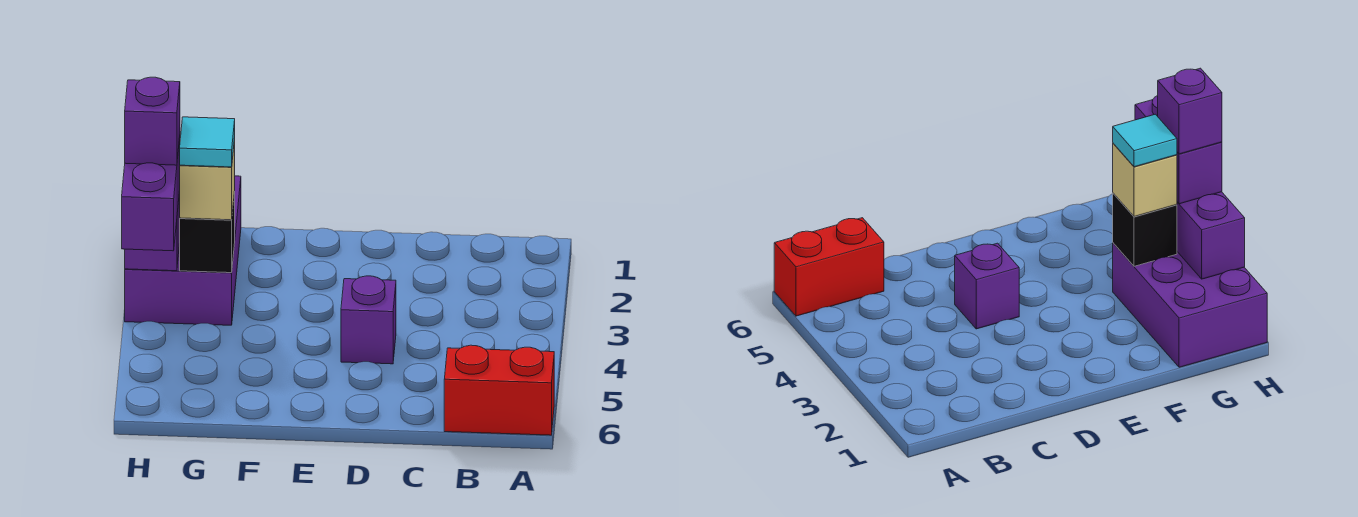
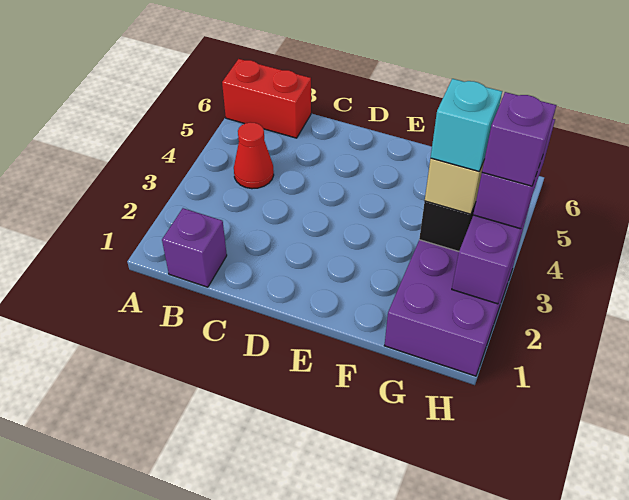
none -> red cone B4 level 1
purple brick D4 level 1 -> purple brick B1 level 1
cyan tile G3 level 4 -> cyan brick G3 level 4

